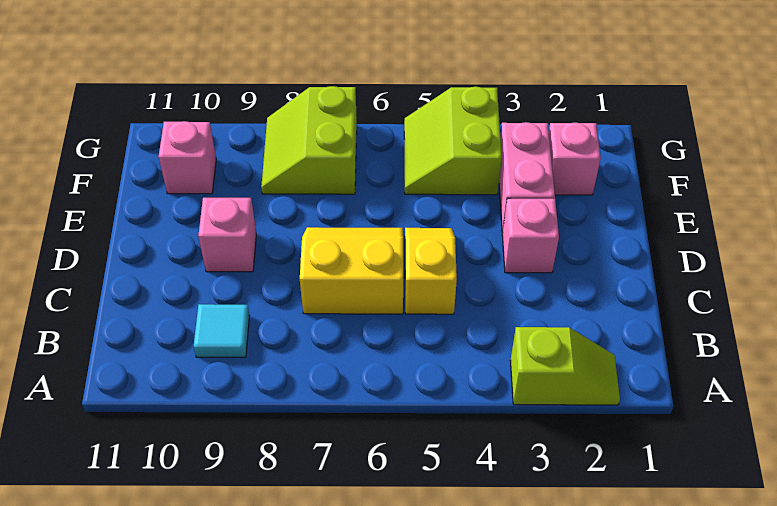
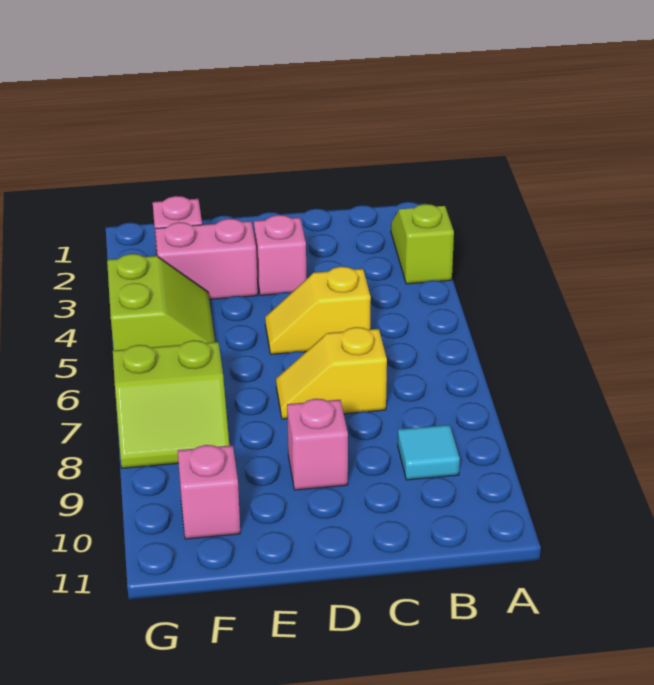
yellow slope C6:D7 level 1 top C -> yellow slope C7:D7 level 1 top C
lime slope F4:G5 level 1 top 4 -> lime slope F4:G5 level 1 top G

